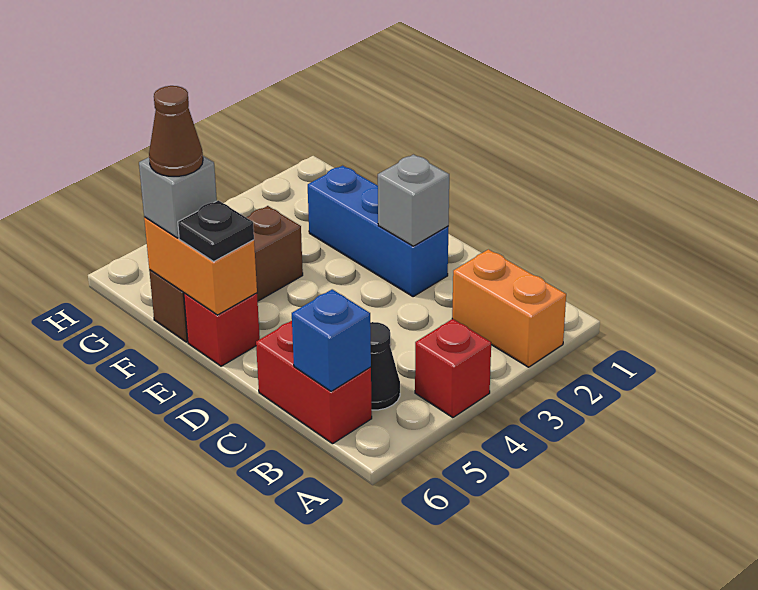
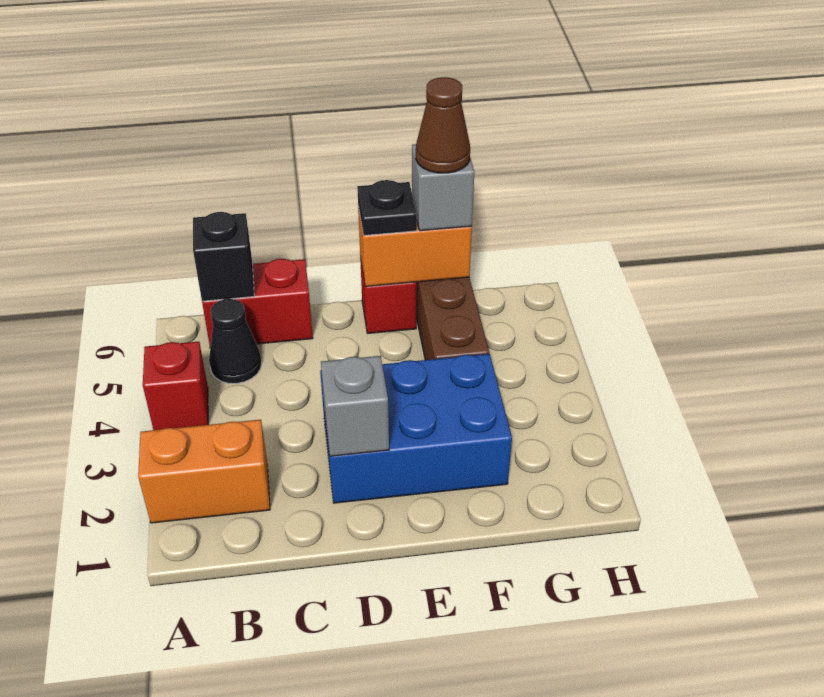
blue brick B6 level 2 -> black brick B6 level 2
blue brick D2:F2 level 1 -> blue brick D2:F3 level 1

